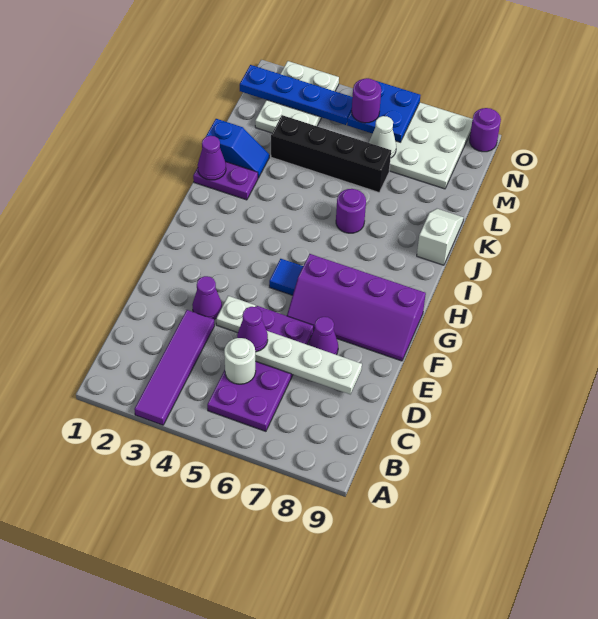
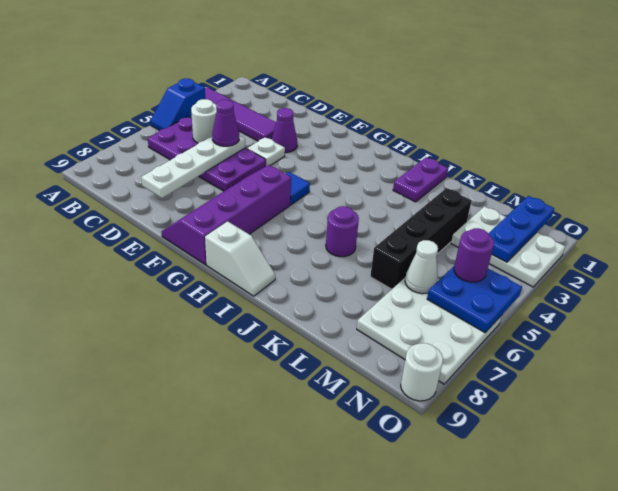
purple cone E7 level 1 -> none
purple cone J1 level 2 -> none
white slope J9:K9 level 1 top J -> white slope H9:I9 level 1 top H
blue slope K1:K2 level 1 top 1 -> blue slope A4:A5 level 1 top 4
blue plate N1:N4 level 2 -> blue plate N1:N3 level 2
purple round brick O9 level 1 -> white round brick O9 level 1

